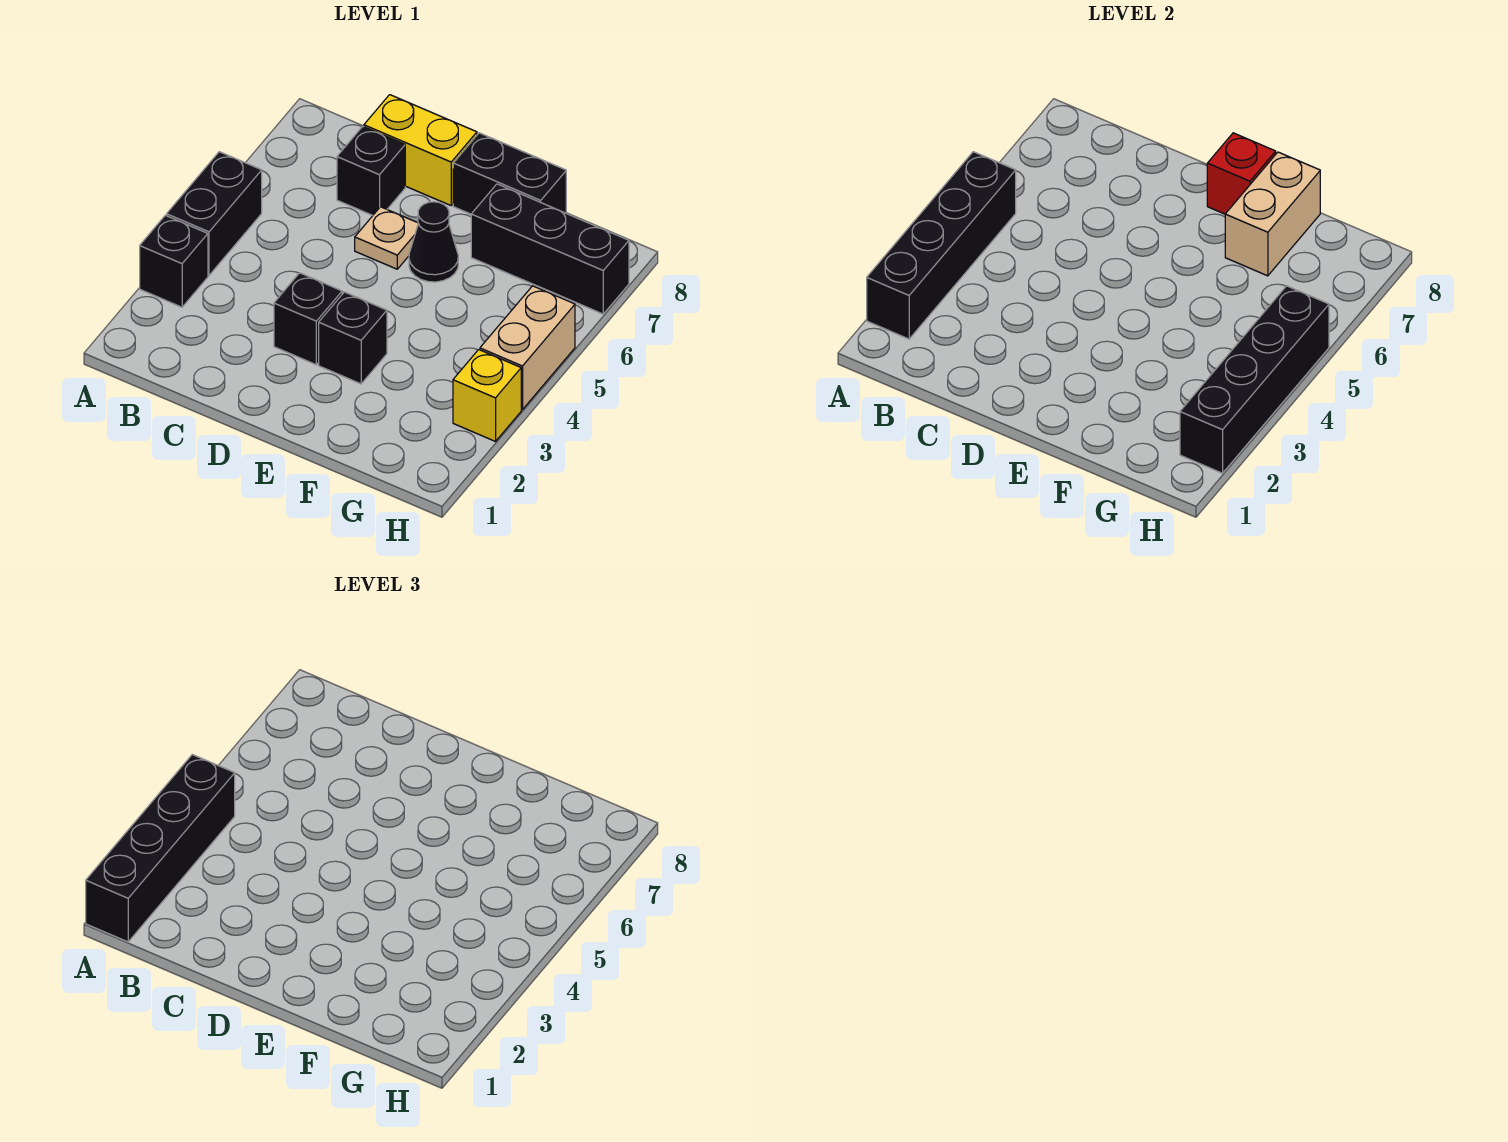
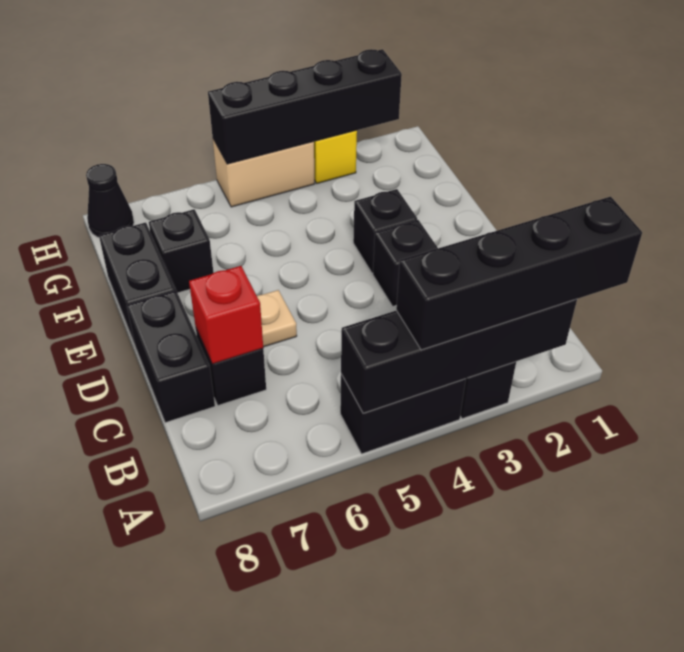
yellow brick C8:D8 level 1 -> black brick C8:D8 level 1
black cone E6 level 1 -> black cone H8 level 1
red brick E8 level 2 -> red brick C7 level 2
black brick F7:H7 level 1 -> black brick F7 level 1
tan brick F7:F8 level 2 -> none

